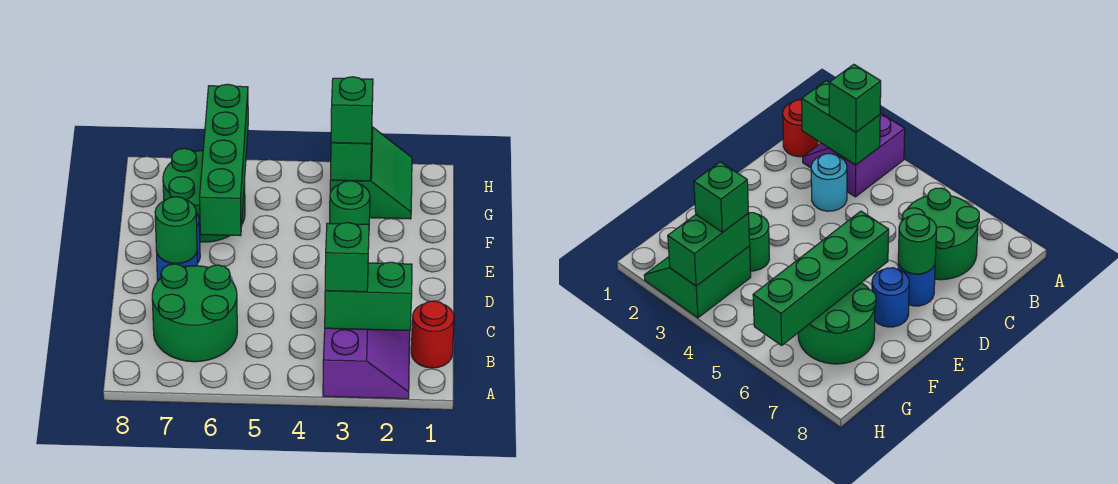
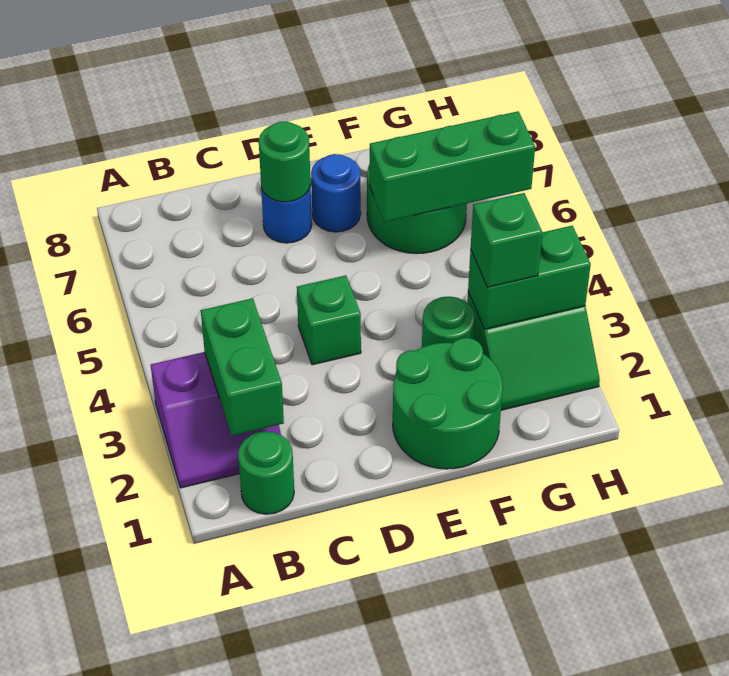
red round brick B1 level 1 -> green round brick B1 level 1
green brick B3 level 3 -> green brick D4 level 1
green round brick B6:C7 level 1 -> green round brick E1:F2 level 1
cyan round brick C3 level 1 -> none
green brick E6:H6 level 2 -> green brick F6:H6 level 2

